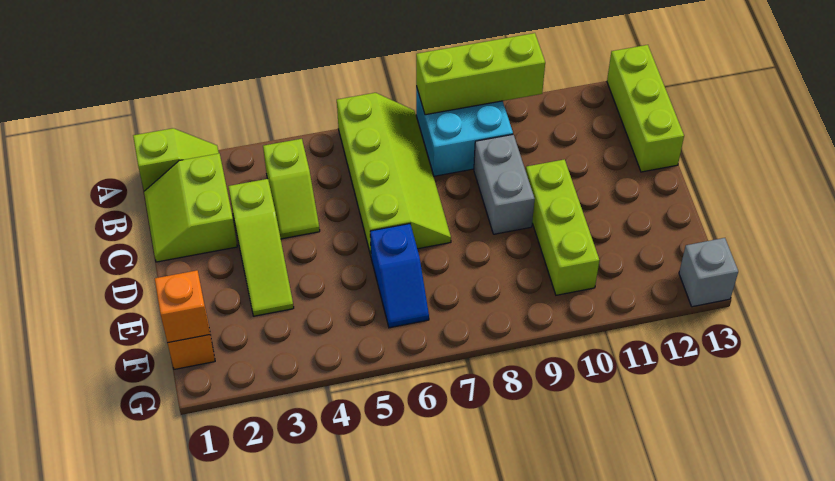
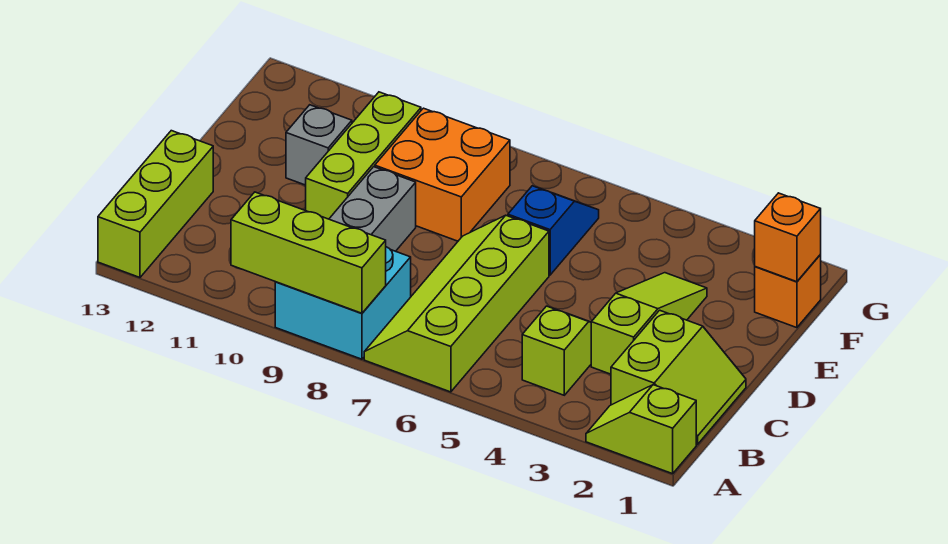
none -> orange brick E8:F9 level 1
grey brick G13 level 1 -> grey brick E11 level 1

